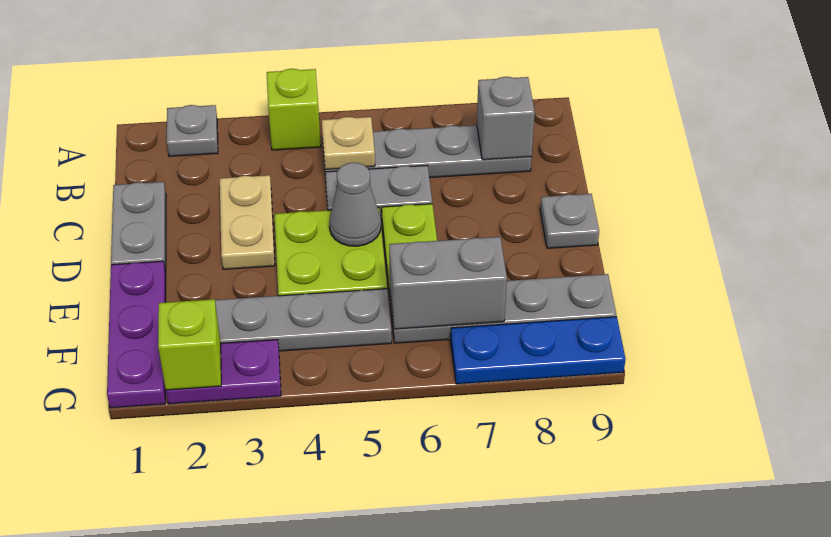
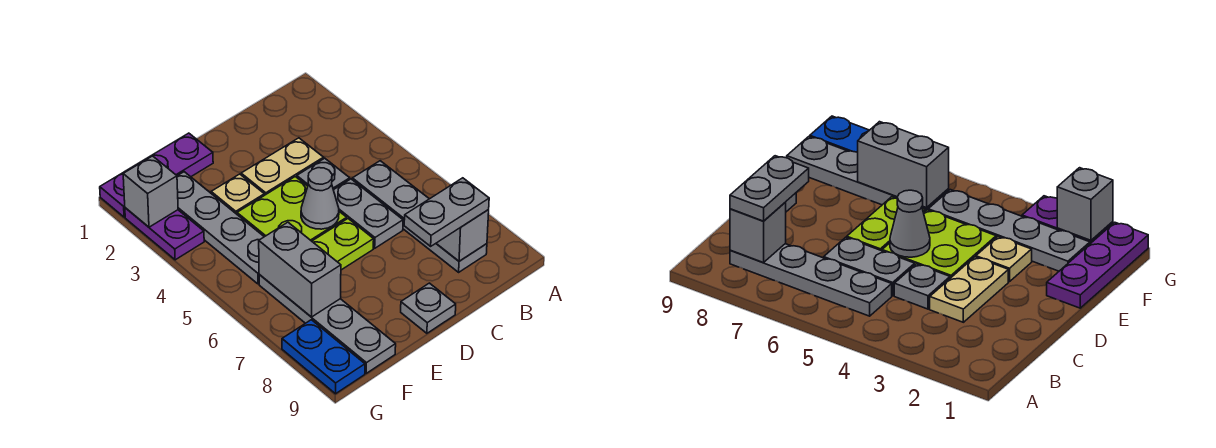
grey plate A2 level 1 -> grey plate C4 level 1
lime brick A4 level 1 -> none
tan plate B5 level 2 -> tan plate E3 level 1
grey plate C1:D1 level 1 -> grey plate B8:C8 level 3
lime brick G2 level 2 -> grey brick G2 level 2
blue plate G7:G9 level 1 -> blue plate G8:G9 level 1

